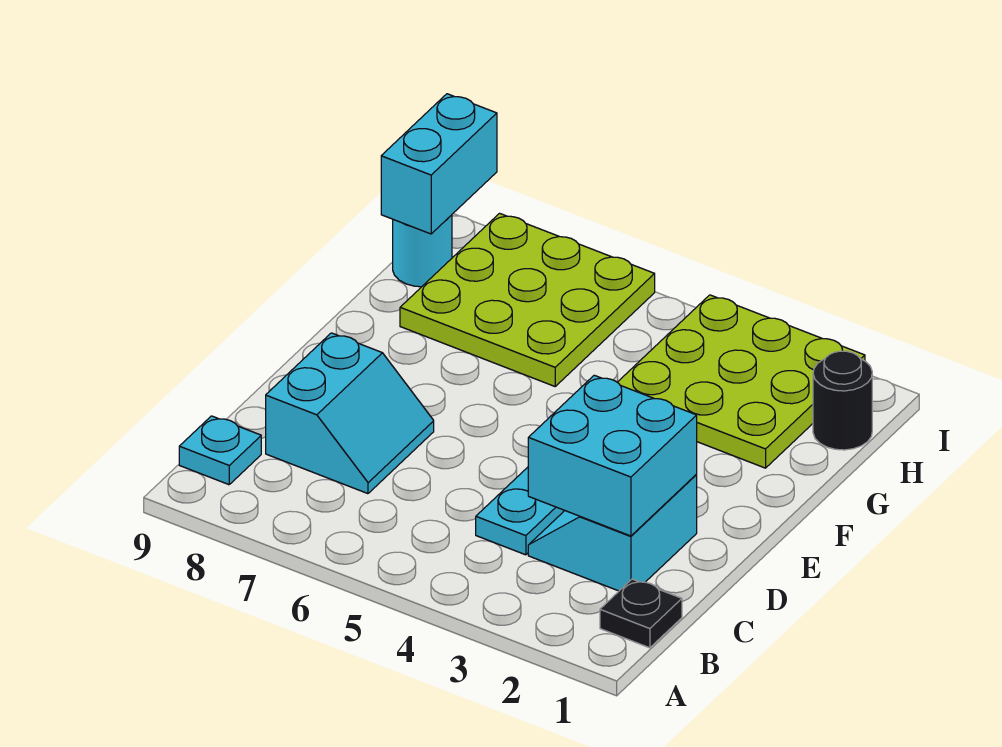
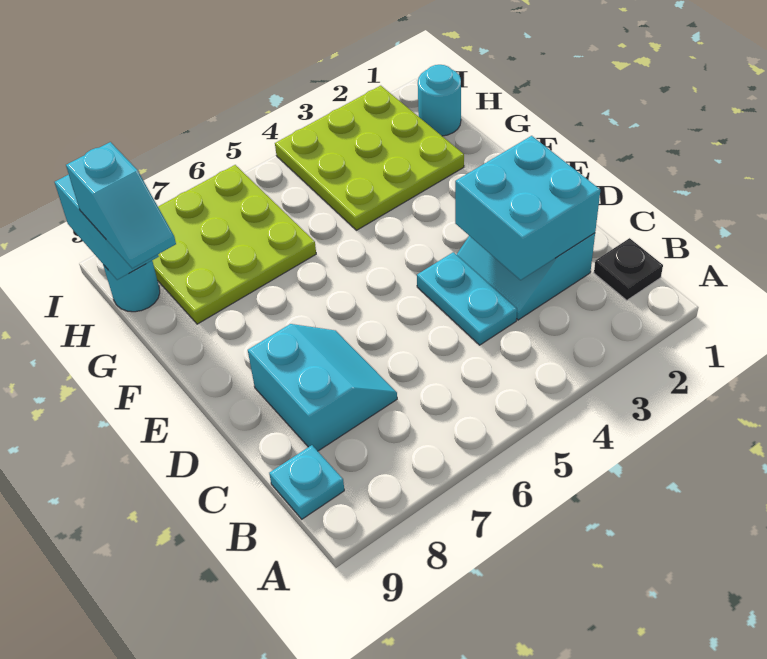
none -> cyan slope G9:H9 level 3 top H
black round brick H1 level 1 -> cyan round brick H1 level 1

